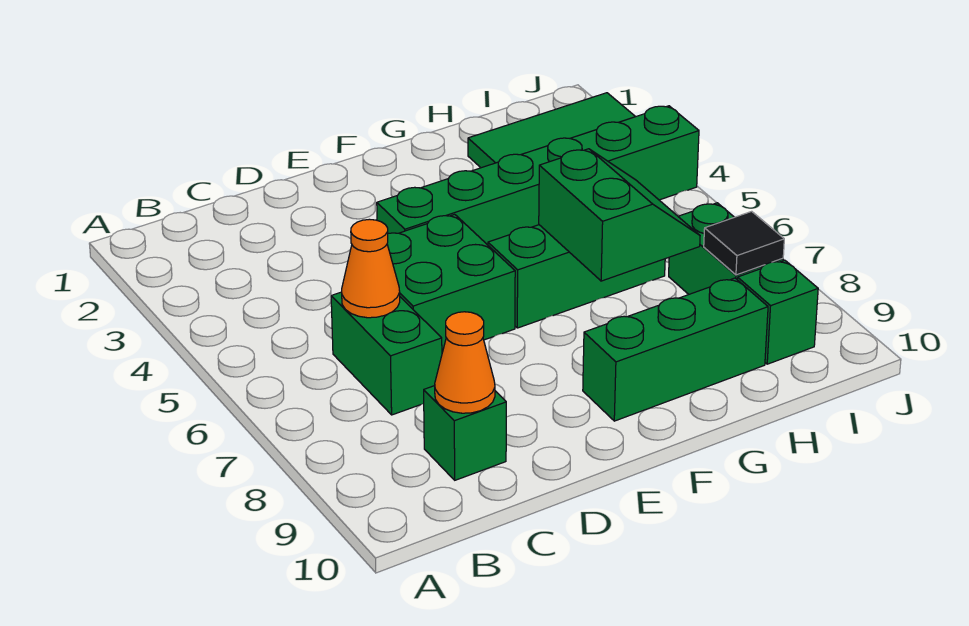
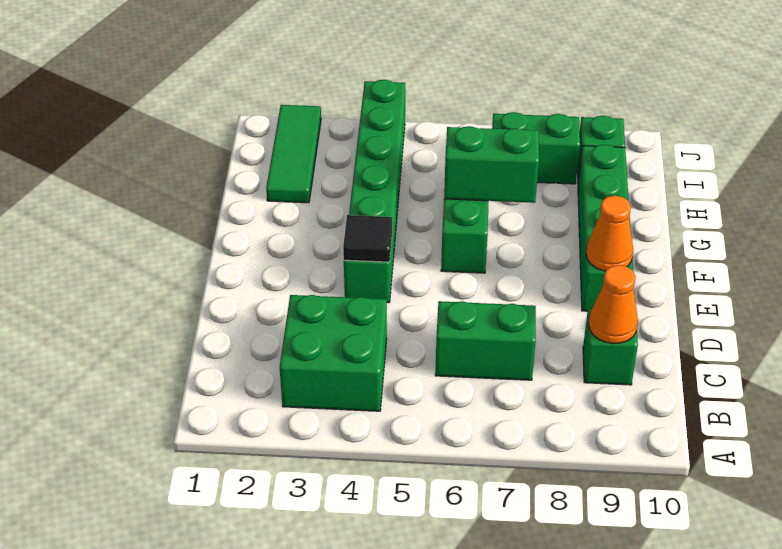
orange cone C6 level 2 -> orange cone E9 level 2
green brick D5:E6 level 1 -> green brick B3:C4 level 1
green brick F9:H9 level 1 -> green brick E9:H9 level 1
black tile I8 level 2 -> black tile E4 level 2

